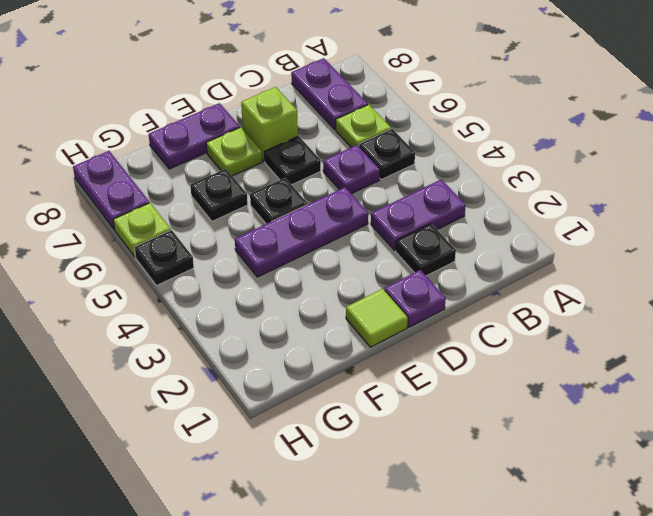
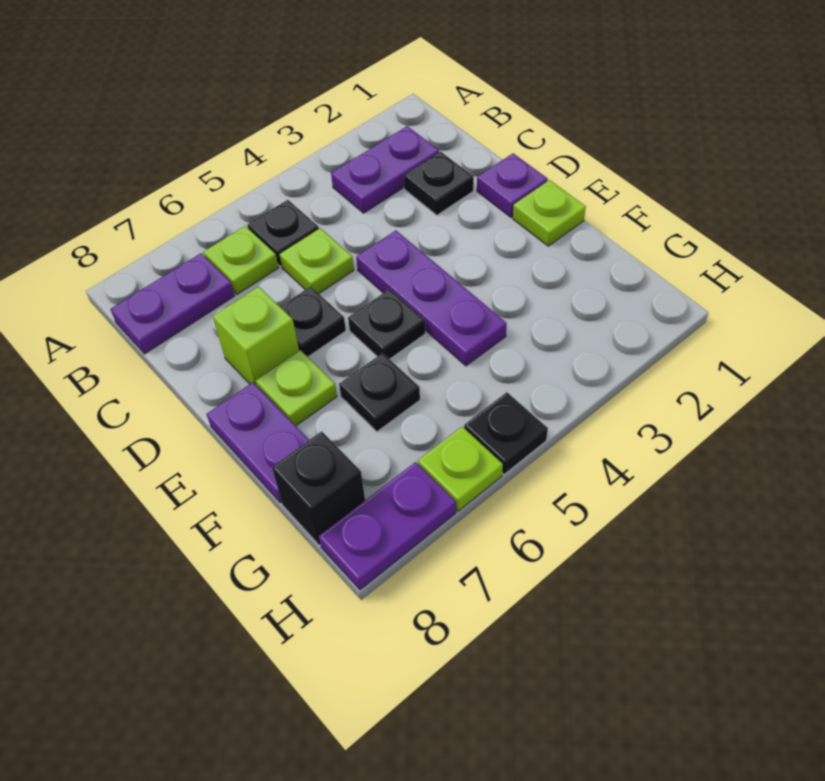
purple plate B3:C3 level 1 -> purple plate B2:B3 level 1
purple plate C5 level 1 -> lime plate C5 level 1
lime tile E1 level 1 -> lime plate E1 level 1
none -> black brick G8 level 1

